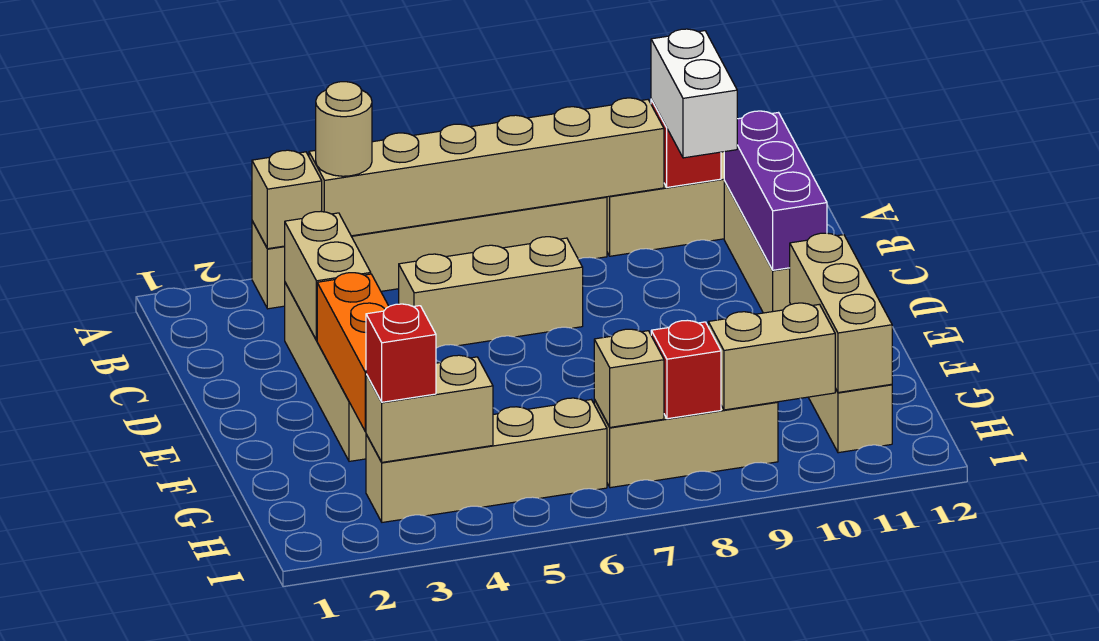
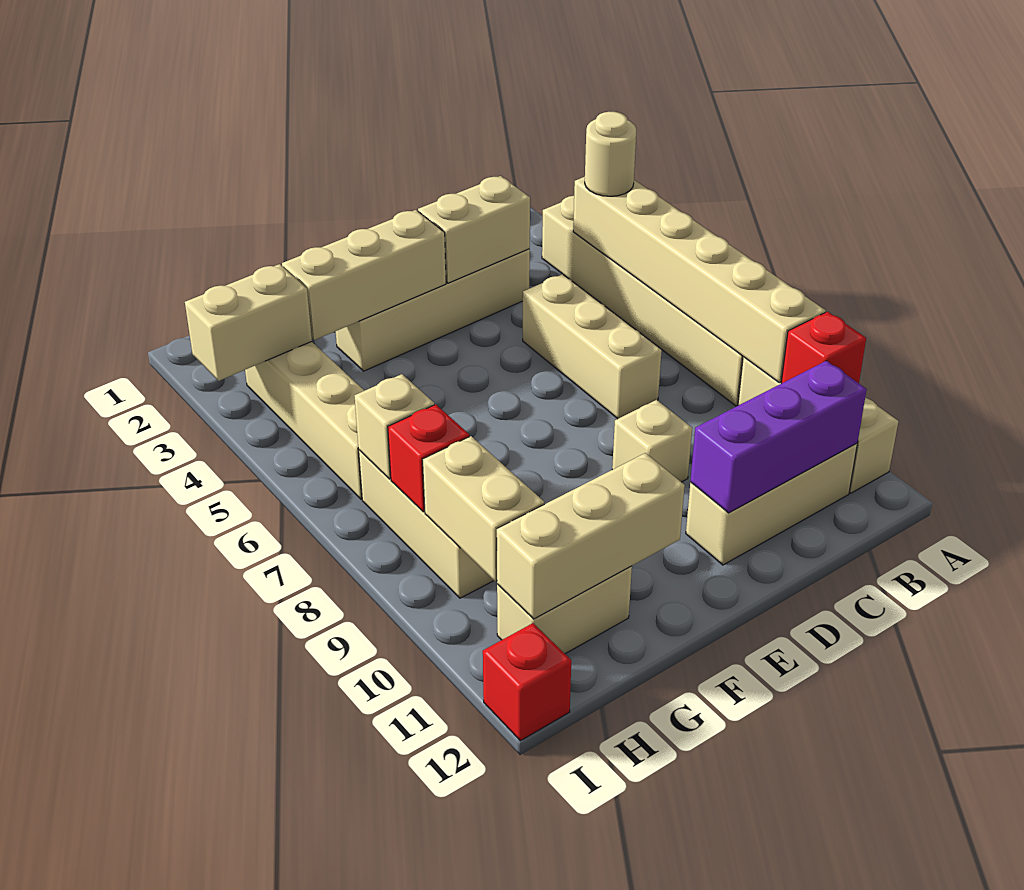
tan brick A3 level 2 -> tan brick D9 level 1
white brick A10:B10 level 3 -> none
orange brick E3:G3 level 2 -> tan brick E3:G3 level 2
tan brick H3:H4 level 2 -> tan brick H3:I3 level 2
red brick H3 level 3 -> red brick I12 level 1

